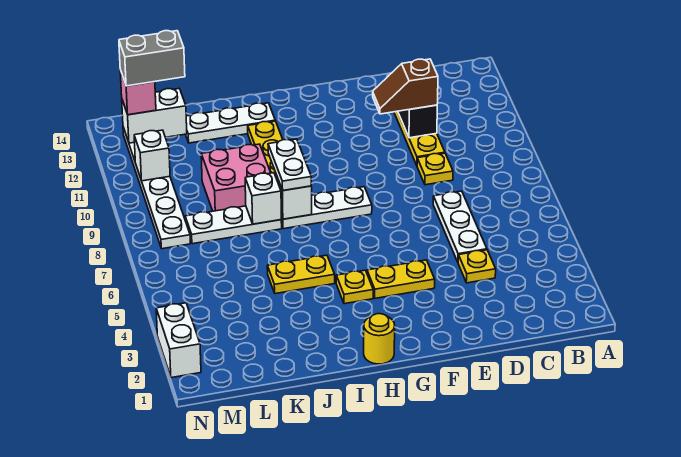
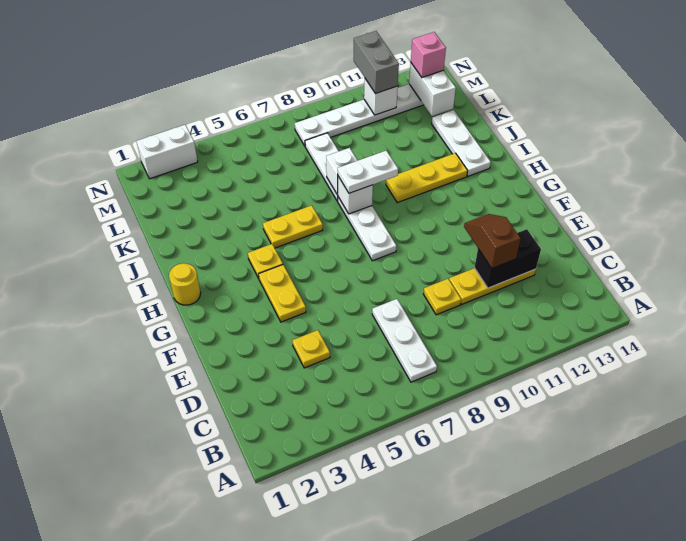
white plate D5:D7 level 1 -> white plate B7:D7 level 1
yellow plate I5:J5 level 1 -> yellow plate I5:I6 level 1
pink brick J9:K10 level 1 -> none
grey brick L13:M13 level 4 -> grey brick M11:N11 level 3

